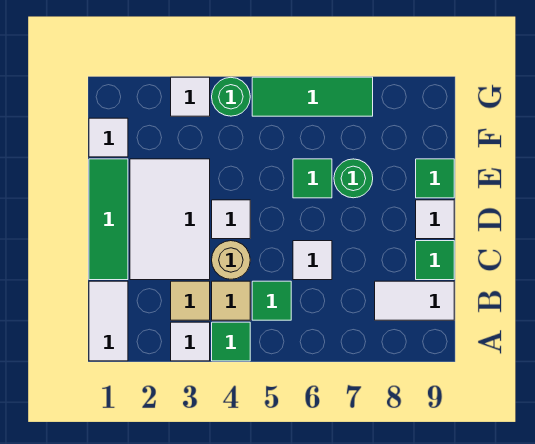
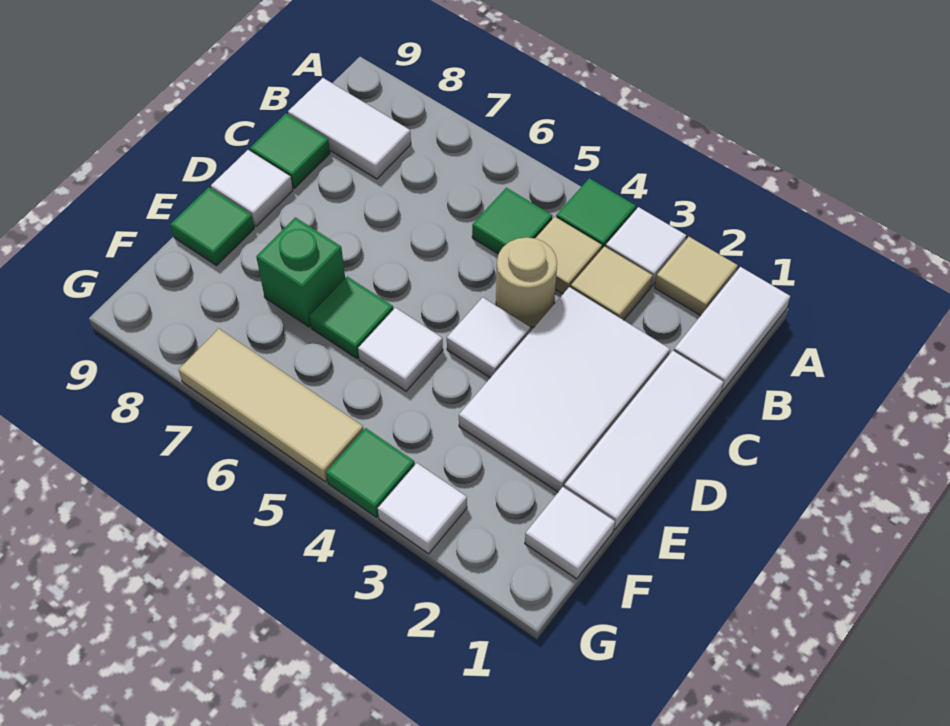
none -> tan tile A2 level 1
green tile C1:E1 level 1 -> white tile C1:E1 level 1
white tile C6 level 1 -> white tile E5 level 1
green round brick E7 level 1 -> green brick E7 level 1
green round brick G4 level 1 -> green tile G4 level 1
green tile G5:G7 level 1 -> tan tile G5:G7 level 1

